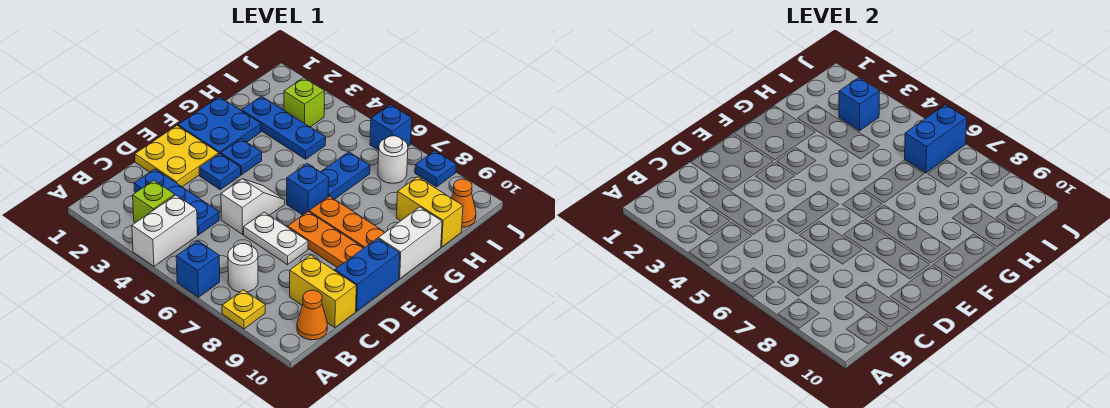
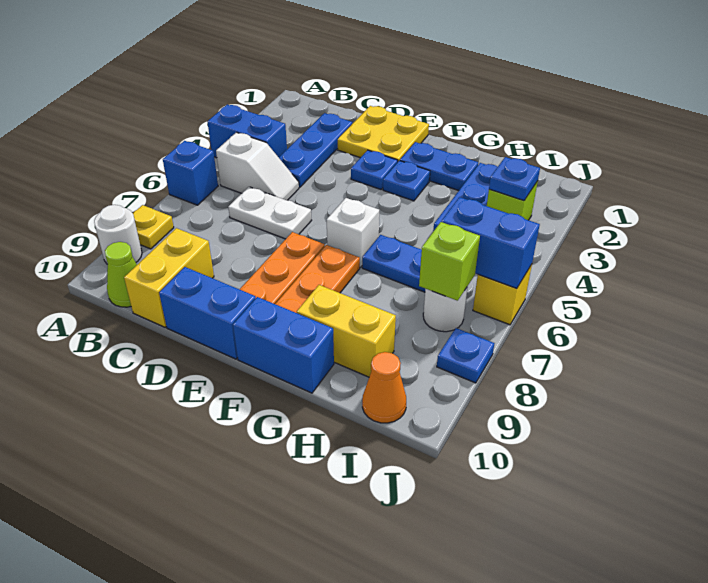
white brick A4:B4 level 1 -> blue brick A4:B4 level 1
lime brick B3 level 1 -> lime brick I7 level 2
white round brick B7 level 1 -> white round brick A9 level 1
orange cone B10 level 1 -> lime cone B10 level 1
white slope D5:E5 level 1 top D -> white slope B5:C5 level 1 top B
white plate D6:D7 level 1 -> white plate C6:D6 level 1
blue plate F1:G2 level 1 -> blue plate F2:G2 level 1
blue brick F6 level 1 -> white brick F6 level 1
white brick F10:G10 level 1 -> blue brick F10:G10 level 1
yellow brick H9:H10 level 1 -> yellow brick G9:H9 level 1
blue brick I3 level 2 -> blue plate I3 level 2
blue brick J6 level 1 -> yellow brick J6 level 1

